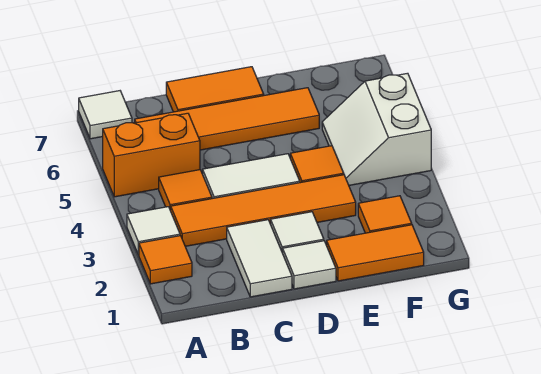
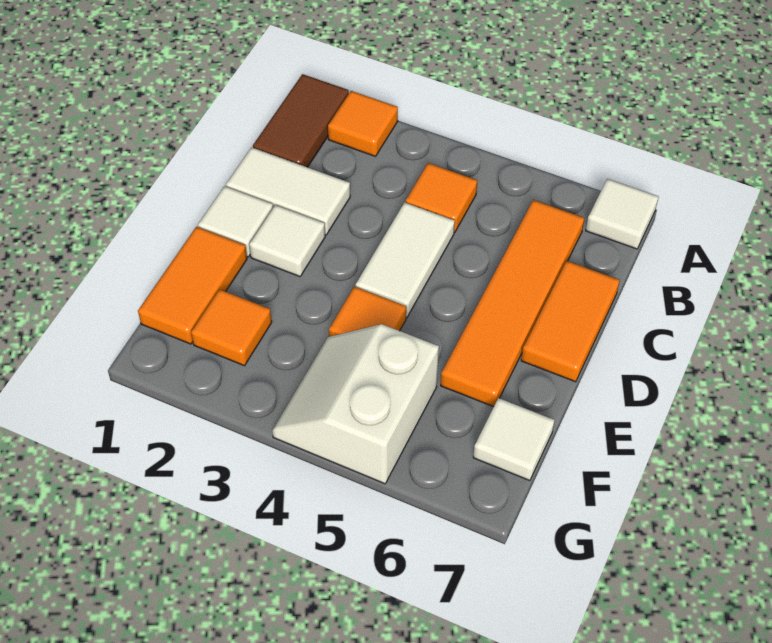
none -> brown tile A1:B1 level 1
white tile A3 level 1 -> white tile F7 level 1
orange brick A5:B5 level 1 -> none
orange tile B3:E3 level 1 -> none
white slope F4:G5 level 1 top G -> white slope F4:G5 level 1 top 5

